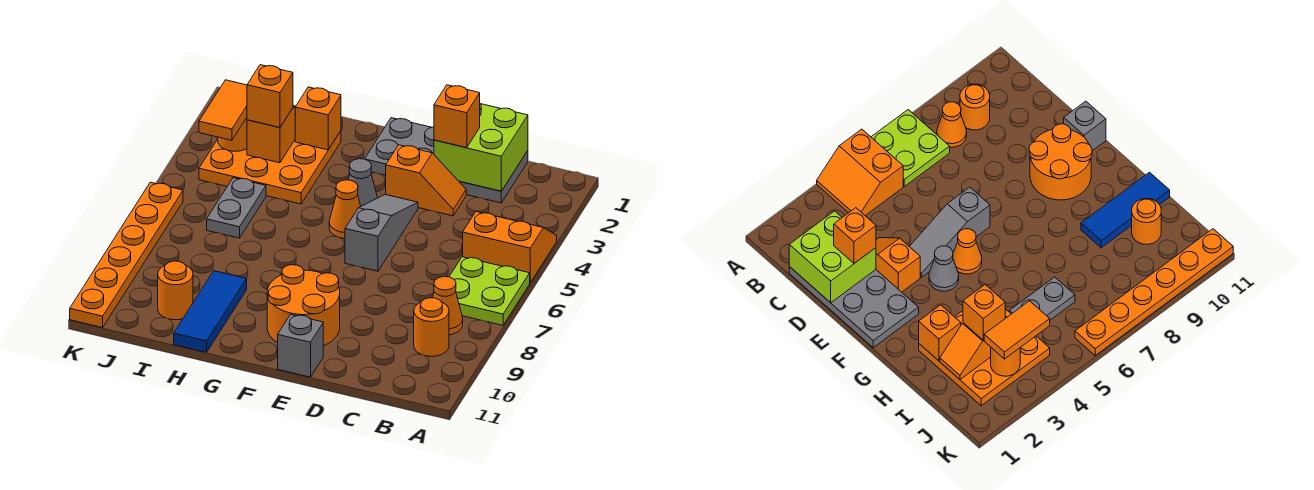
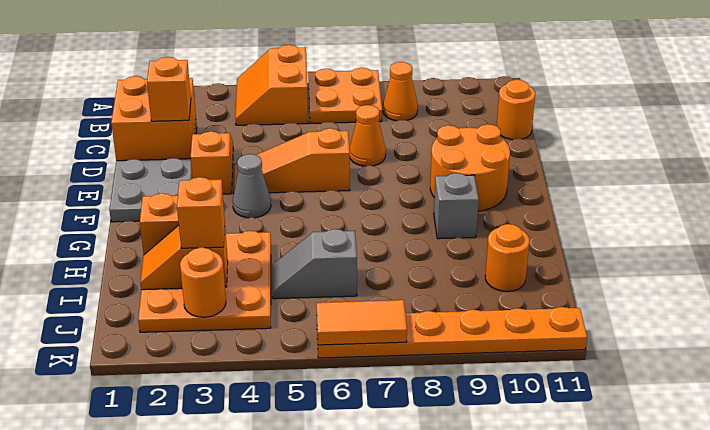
lime plate A6:B7 level 1 -> orange plate A6:B7 level 1
orange round brick B9 level 1 -> orange round brick C11 level 1
lime brick C1:D2 level 2 -> orange brick C1:D2 level 2
grey slope E4:E6 level 1 top 6 -> orange slope E4:E6 level 1 top 6
grey brick E11 level 1 -> grey brick G9 level 1
orange cone F5 level 1 -> orange cone D7 level 1
blue tile H9:H11 level 1 -> none
grey plate I5:I6 level 1 -> grey slope I5:I6 level 1 top 6
orange tile J3:J4 level 3 -> orange tile K6:K7 level 2

